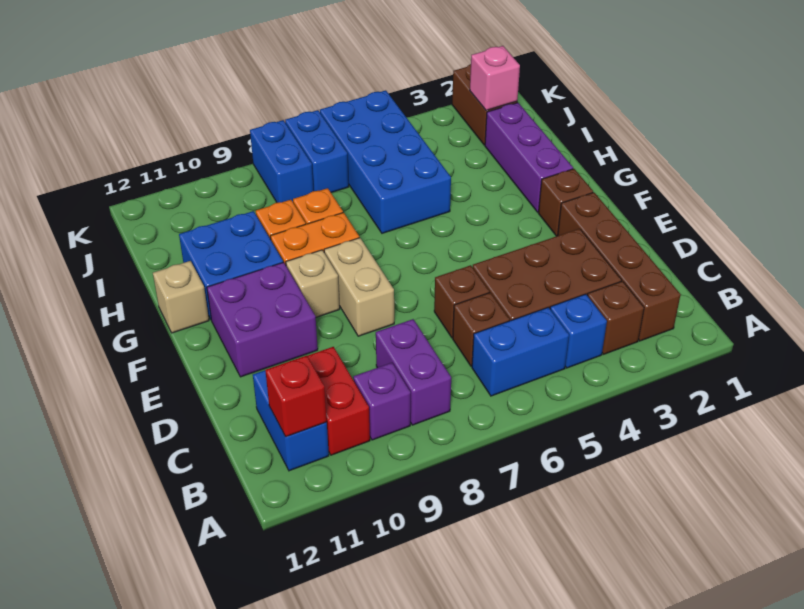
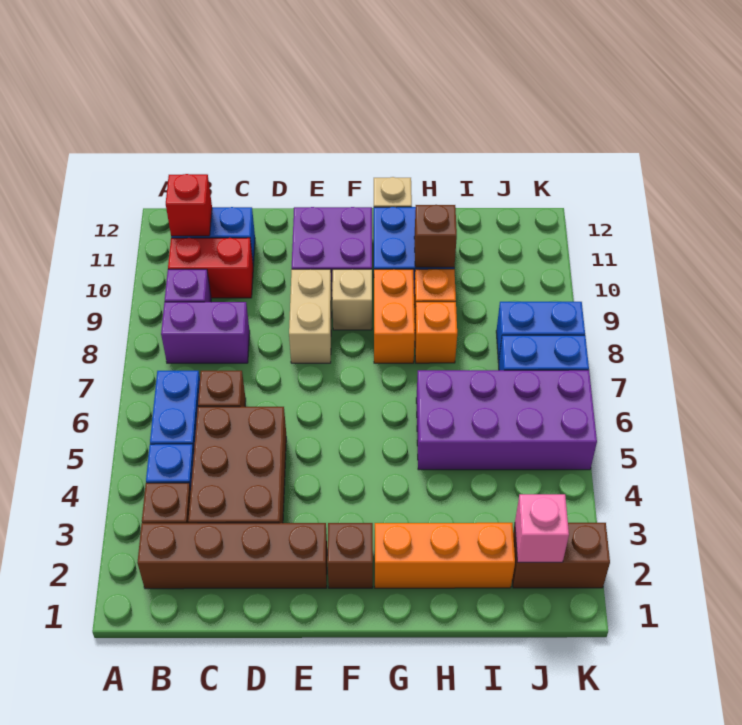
brown brick D6 level 1 -> brown brick H10 level 2
tan brick E8:F8 level 1 -> tan brick E8:E9 level 1
purple brick G2:I2 level 1 -> orange brick G2:I2 level 1
blue brick H5:K6 level 1 -> purple brick H5:K6 level 1

